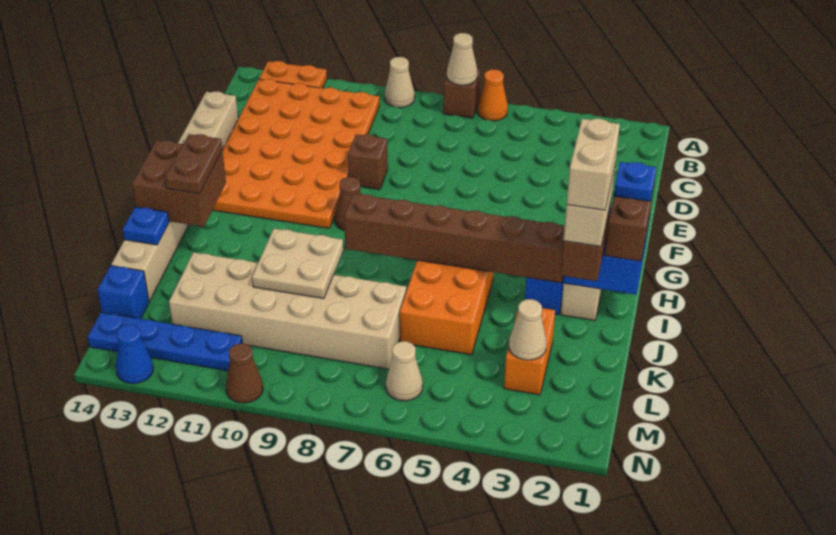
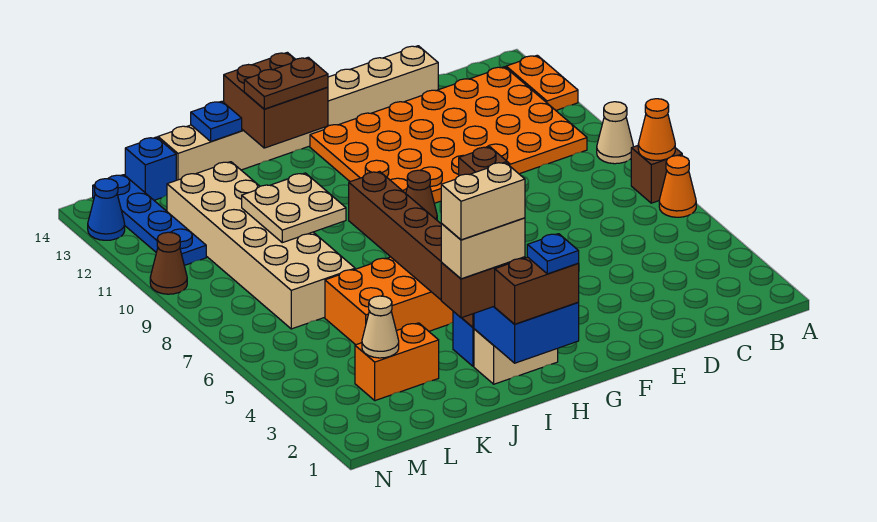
tan cone A7 level 2 -> orange cone A7 level 2
tan cone M6 level 1 -> none

